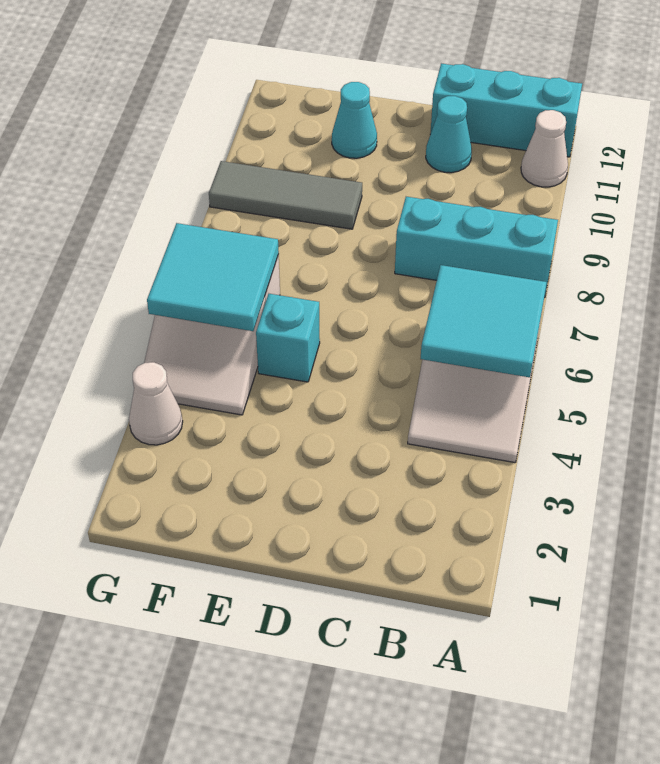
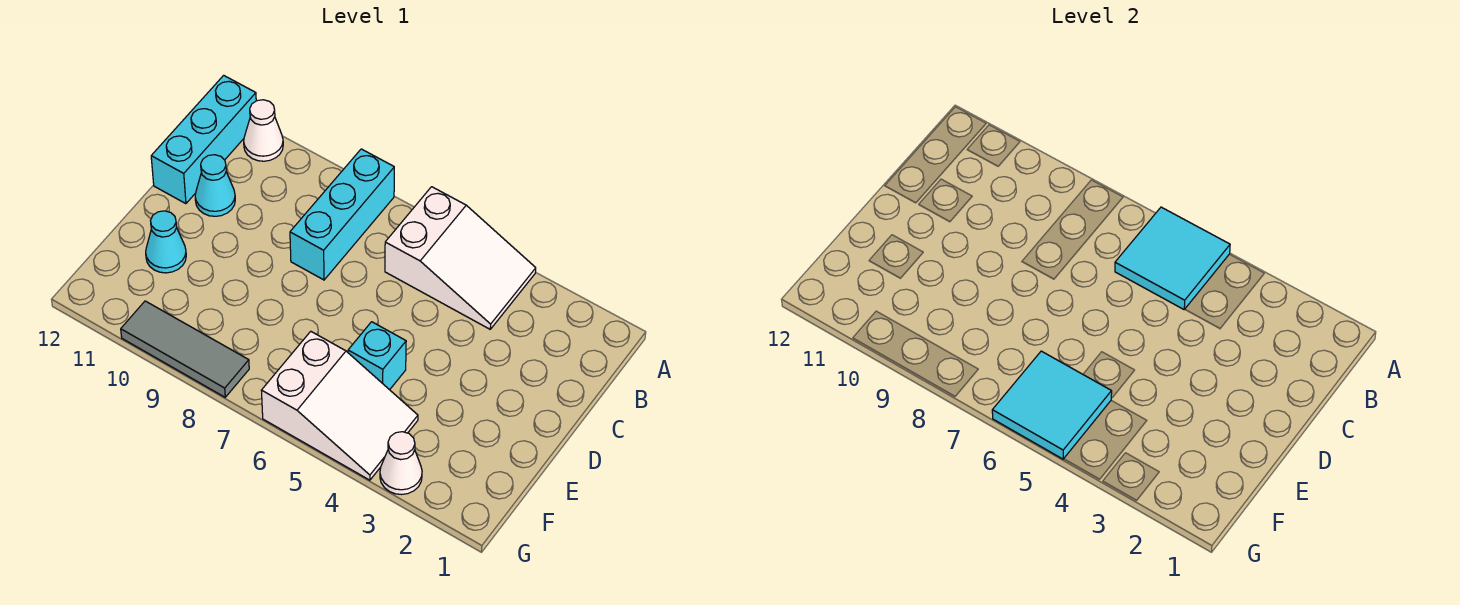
grey tile E9:G9 level 1 -> grey tile G8:G10 level 1

